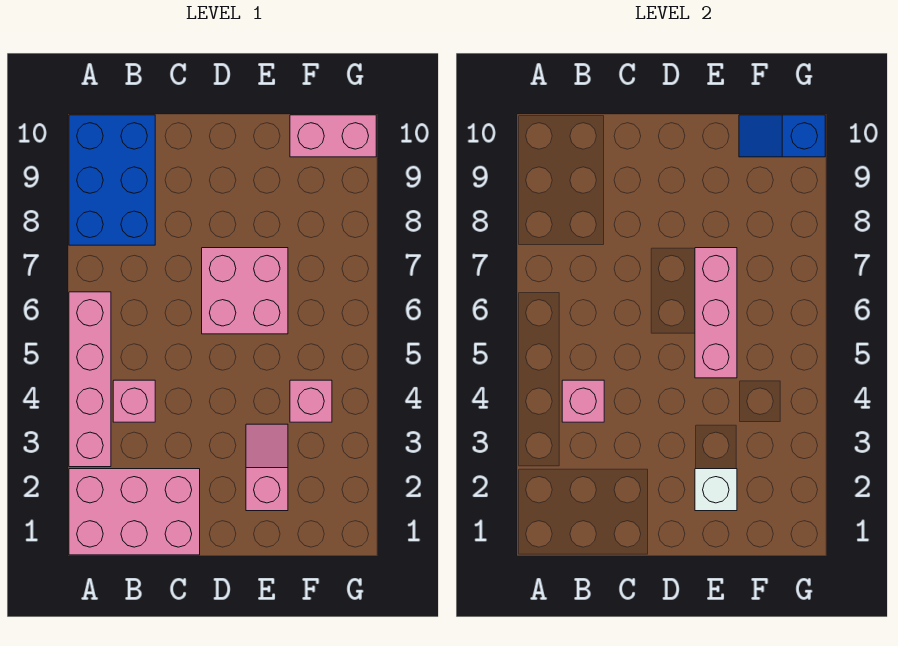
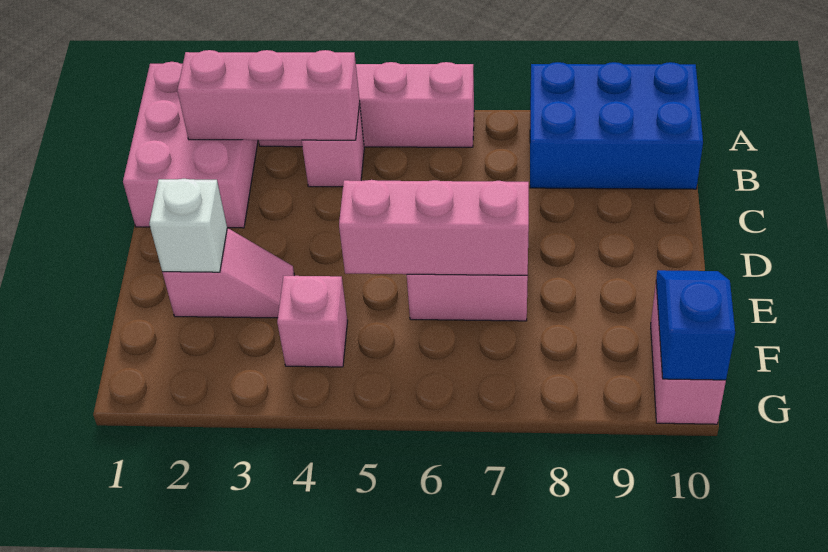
pink brick B4 level 2 -> pink brick B2:B4 level 2

